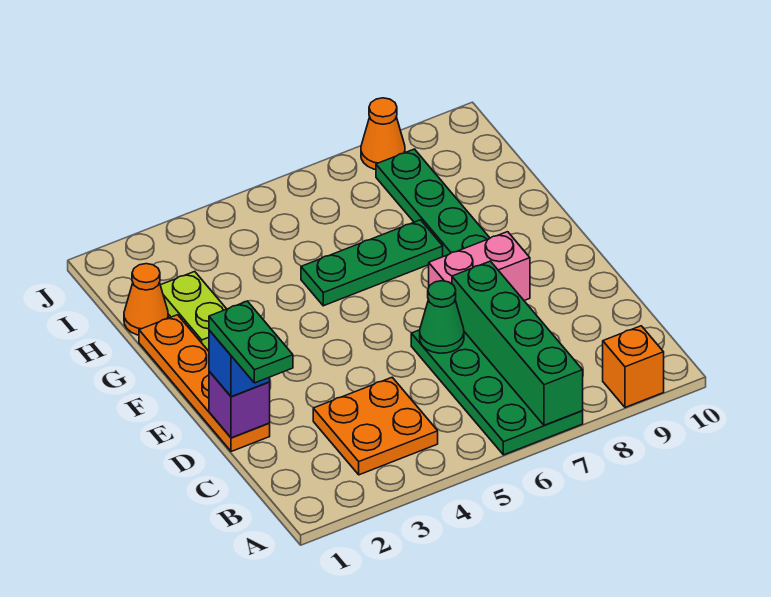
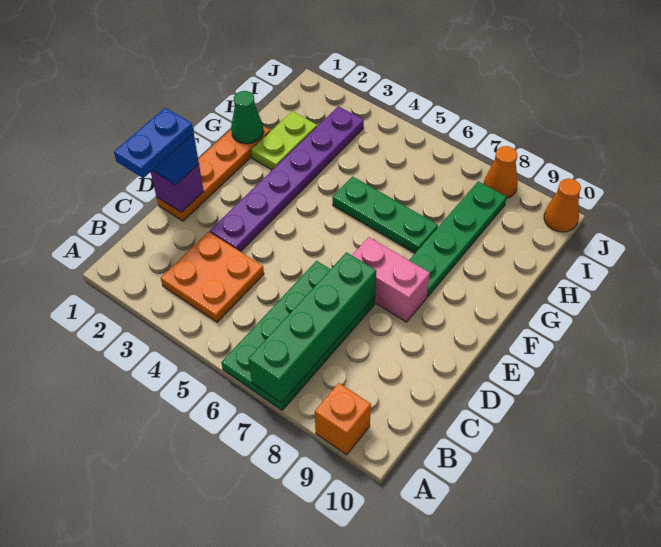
green plate C1:D1 level 4 -> blue plate C1:D1 level 4
none -> purple plate D3:I3 level 1
green cone D6 level 2 -> green cone G1 level 2
orange cone H1 level 1 -> orange cone J10 level 1

